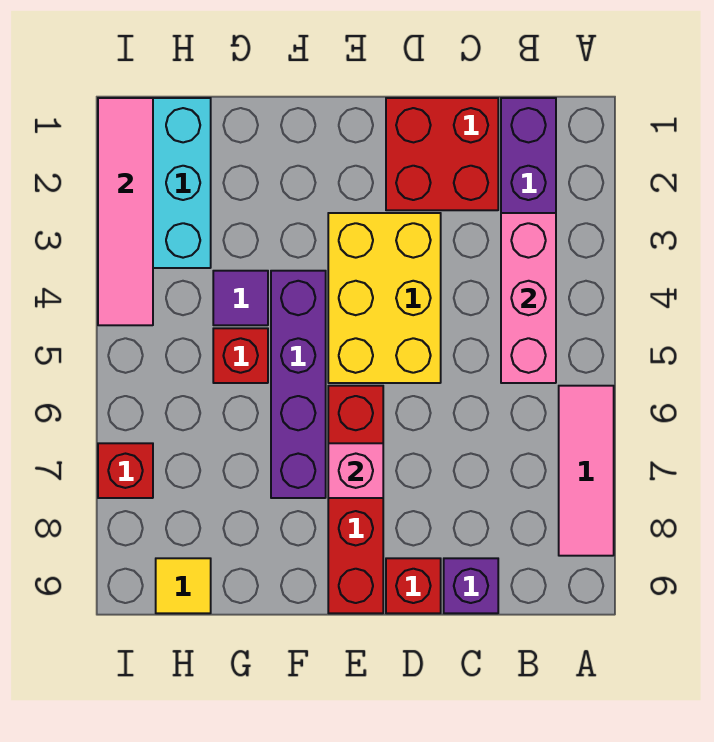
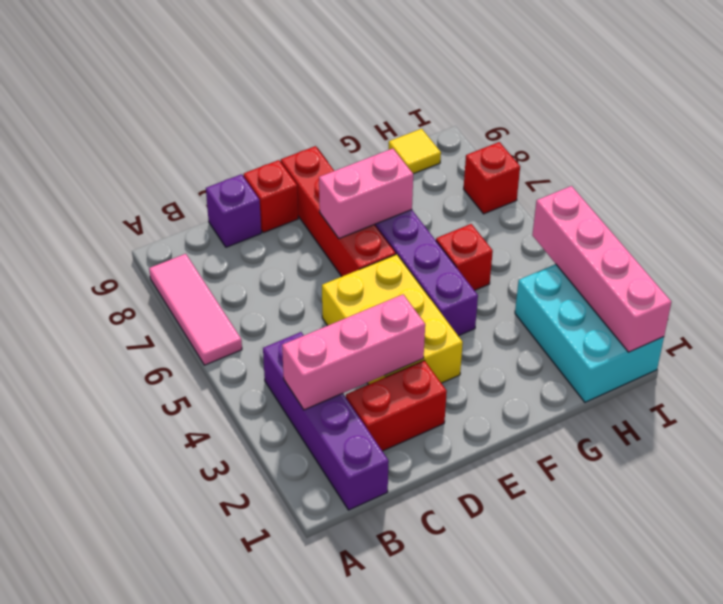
pink brick B3:B5 level 2 -> pink brick B3:D3 level 2
red brick C1:D2 level 1 -> red brick C2:D2 level 1
pink brick E7 level 2 -> pink brick E7:F7 level 2
purple tile G4 level 1 -> none
pink tile I1:I4 level 2 -> pink brick I1:I4 level 2

